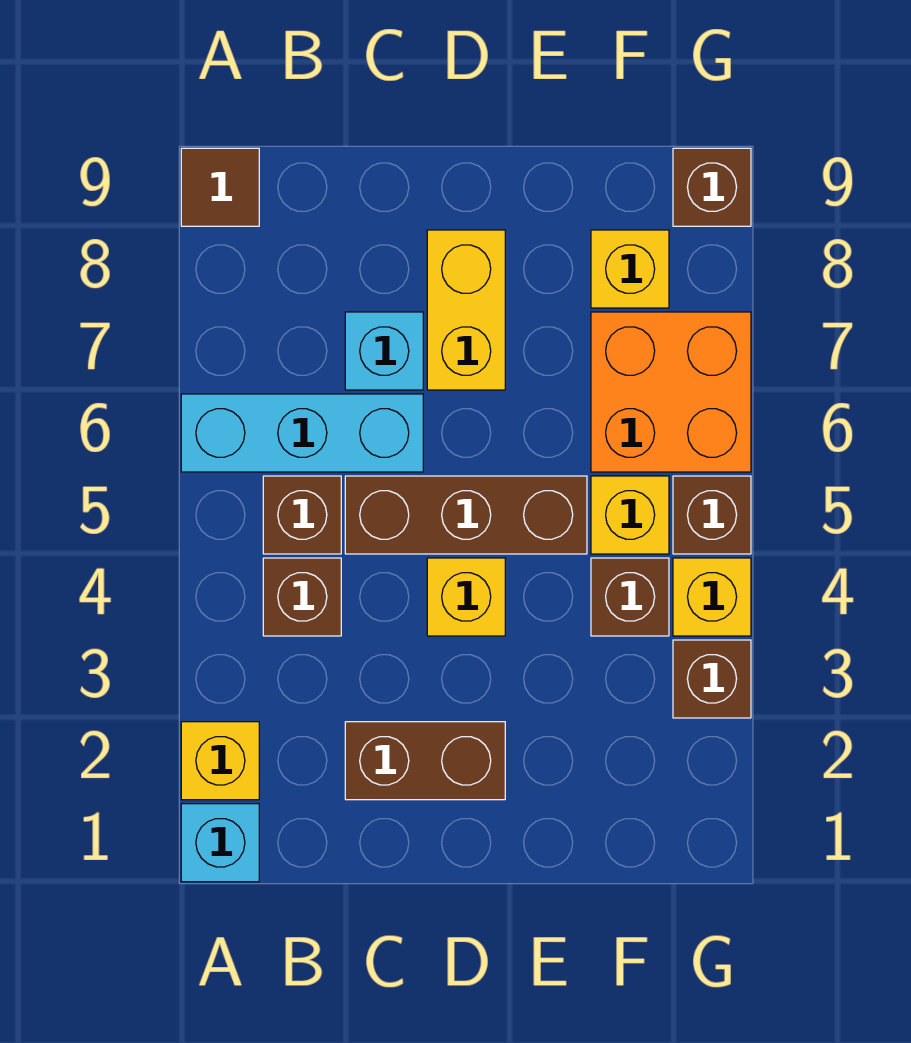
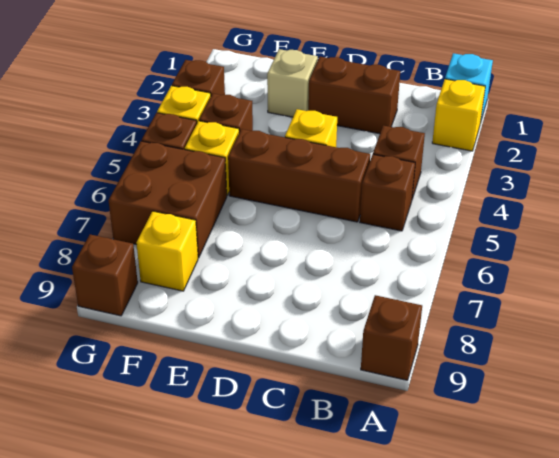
cyan brick A6:C6 level 1 -> none
brown tile A9 level 1 -> brown brick A9 level 1
cyan brick C7 level 1 -> none
yellow brick D7:D8 level 1 -> none
none -> tan brick E2 level 1
orange brick F6:G7 level 1 -> brown brick F6:G7 level 1

